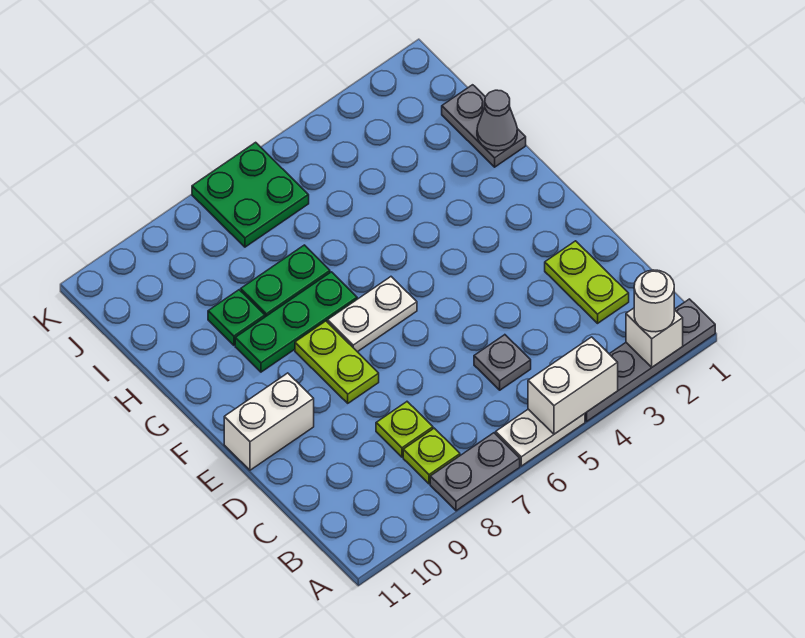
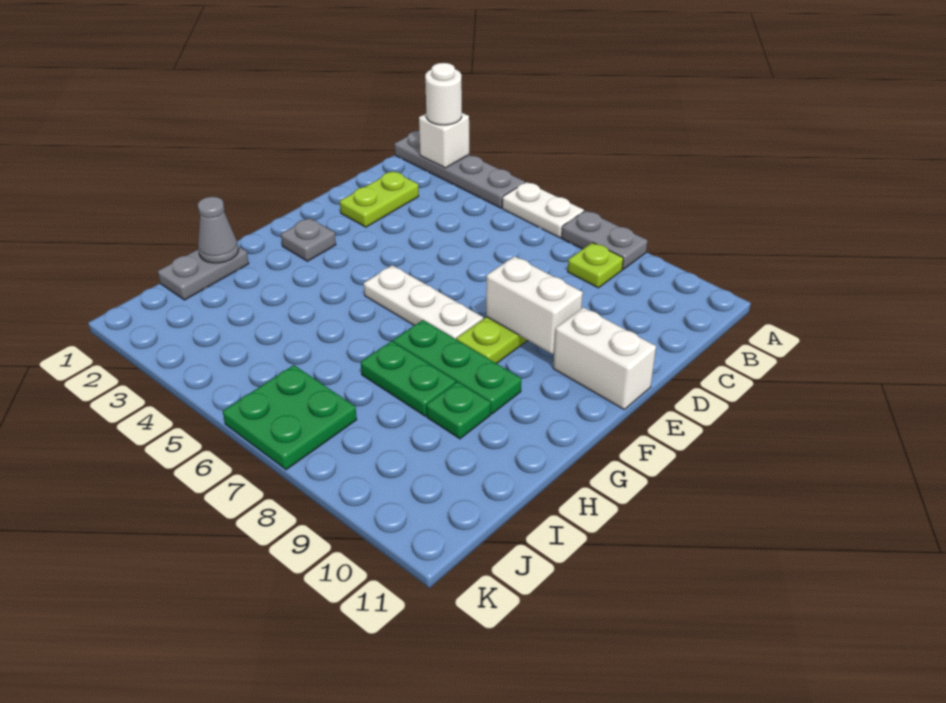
white brick A4:A5 level 2 -> white brick E8:E9 level 2
grey plate C5 level 1 -> grey plate F2 level 1
lime plate C8 level 1 -> none
white plate F6:F7 level 1 -> white plate F5:F7 level 1

